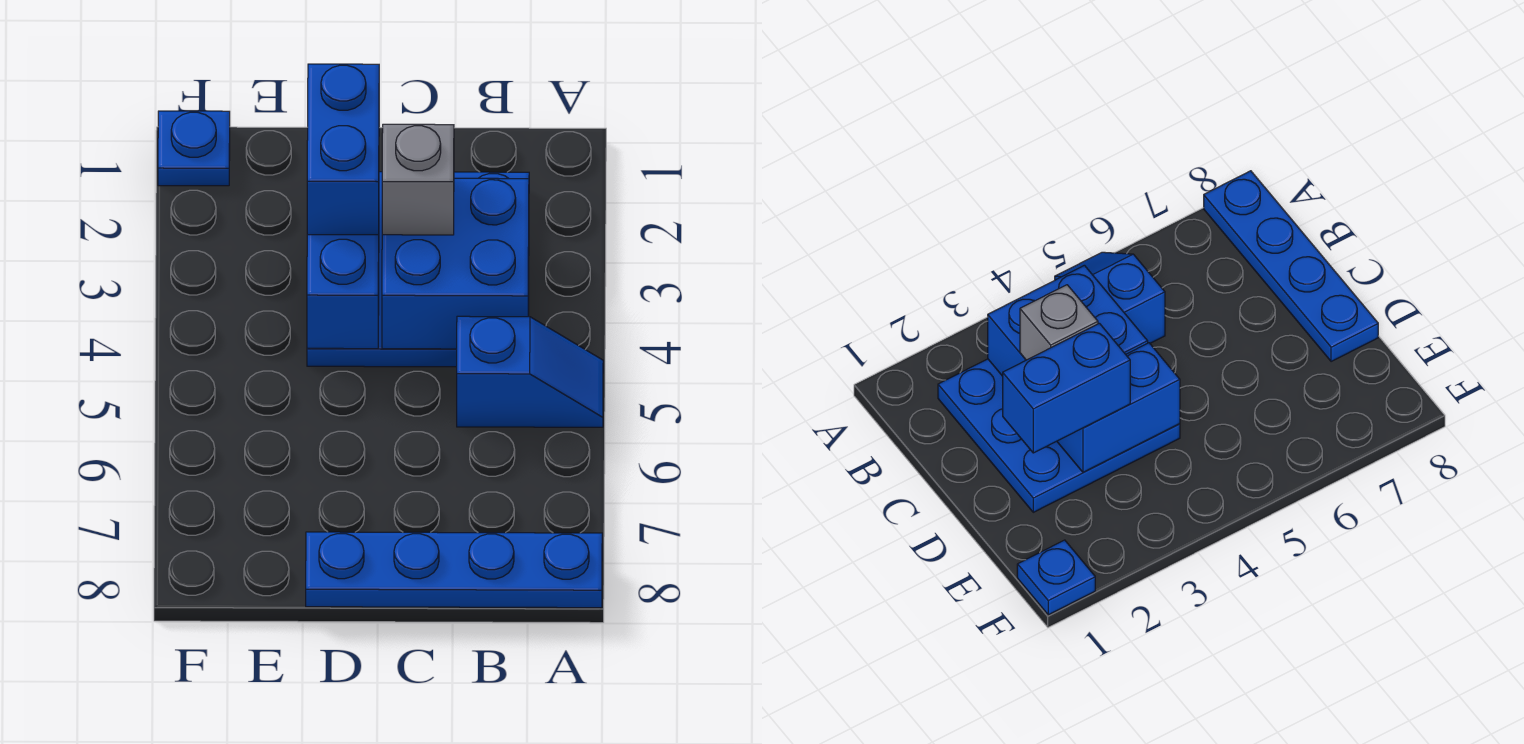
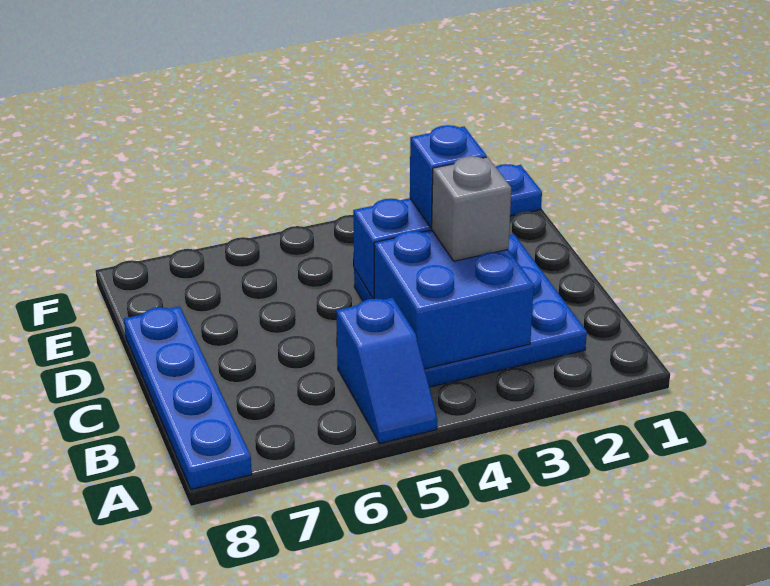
blue brick D2:D3 level 3 -> blue brick D3 level 3

